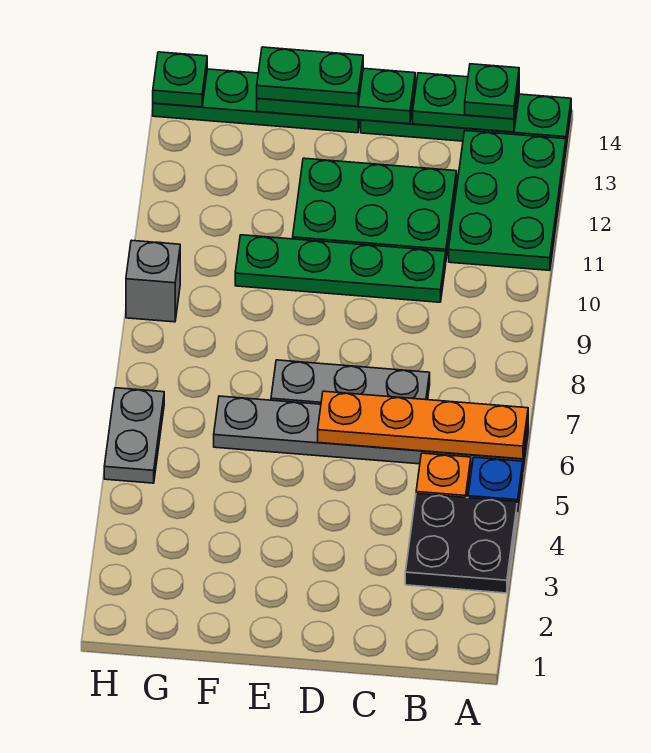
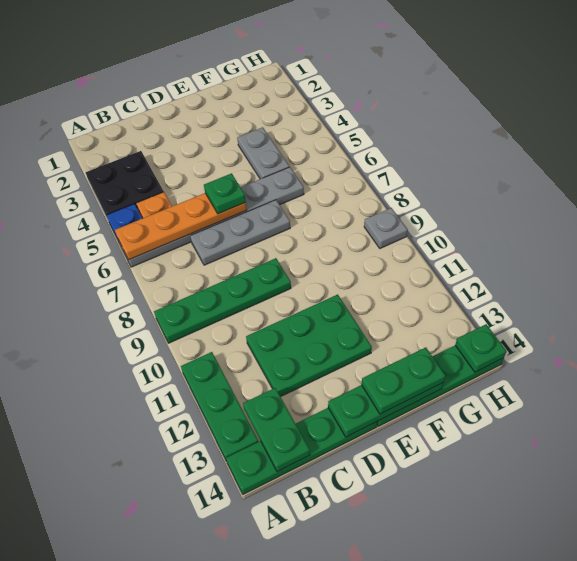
green plate A11:B13 level 1 -> green plate A11:A13 level 1
green plate B14:C14 level 2 -> green plate B13:B14 level 2
green plate B14 level 3 -> green plate D6 level 3
green plate C10:F10 level 1 -> green plate A9:D9 level 1
grey plate H5:H6 level 1 -> grey plate F4:F5 level 1
grey brick H9 level 1 -> grey plate H9 level 1

